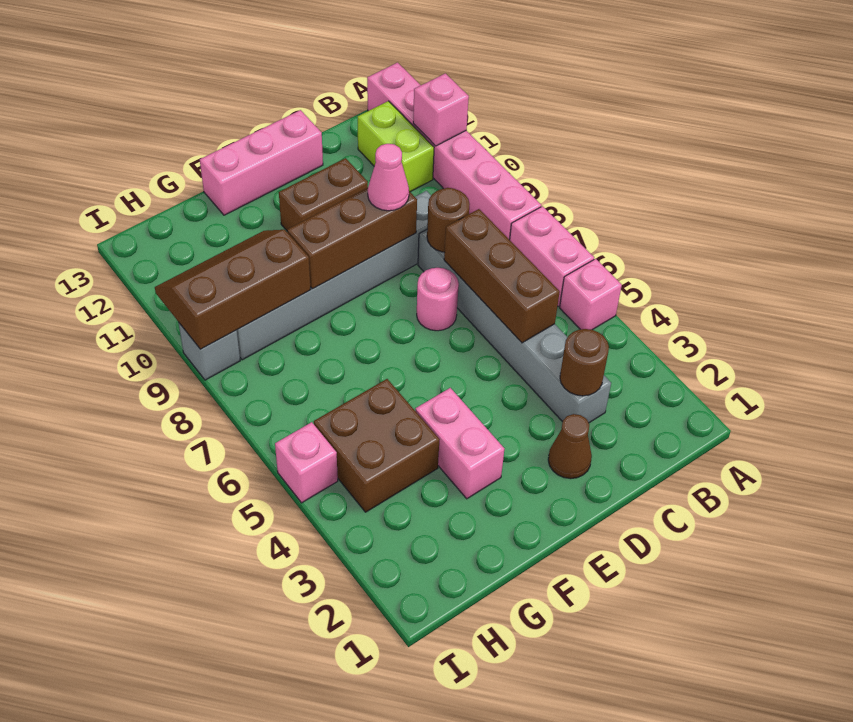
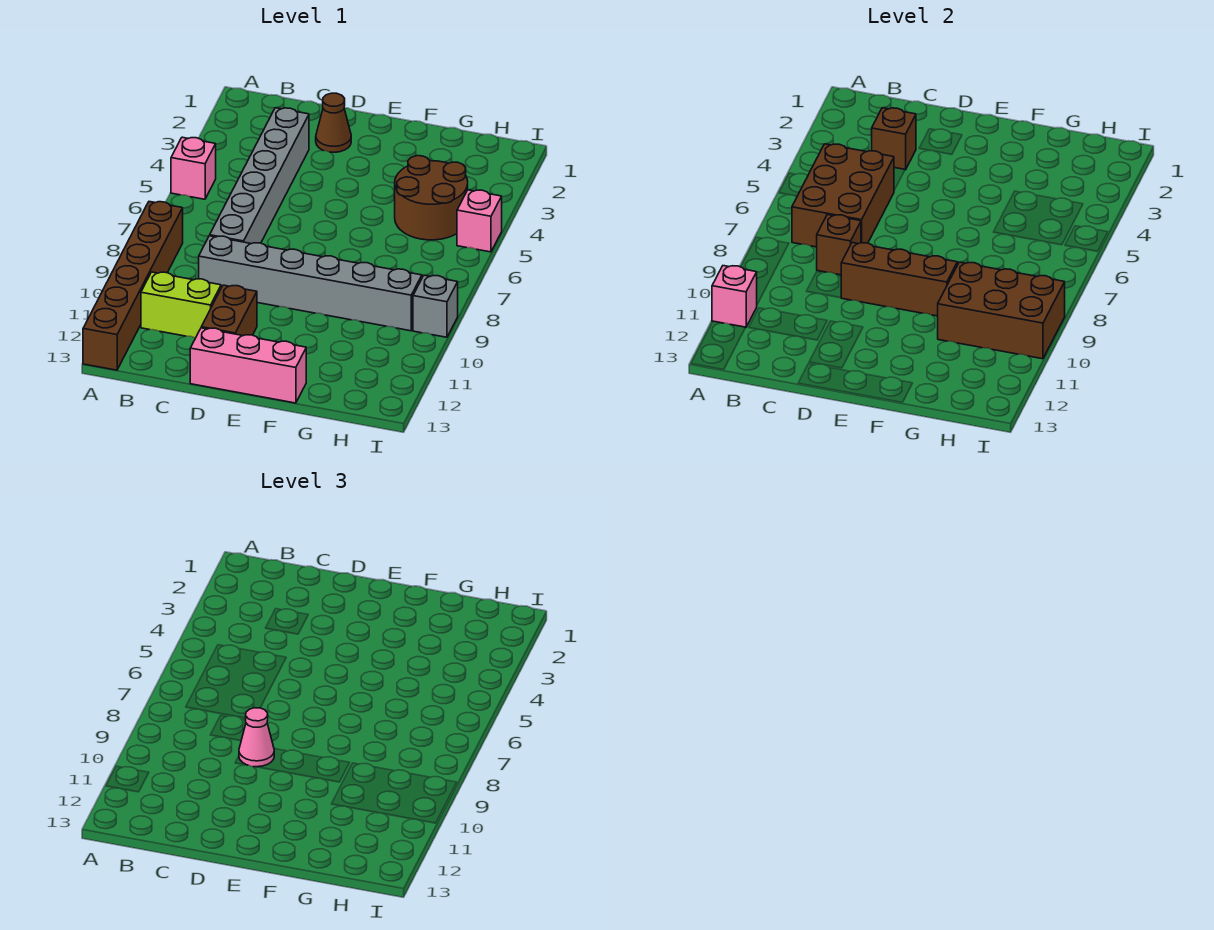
pink brick A6:A7 level 1 -> none
pink brick A8:A13 level 1 -> brown brick A8:A13 level 1
lime brick B11:B12 level 1 -> lime brick B11:C11 level 1
brown round brick C3 level 2 -> brown brick C3 level 2
brown brick C5:C7 level 2 -> brown brick B5:C7 level 2
brown round brick C8 level 2 -> brown brick C8 level 2
pink round brick D7 level 1 -> none
brown brick D11:E11 level 1 -> brown brick D11:D12 level 1
pink brick F3:F4 level 1 -> none
brown brick G4:H5 level 1 -> brown round brick G4:H5 level 1
brown slope G9:I10 level 2 top 9 -> brown brick G9:I10 level 2

